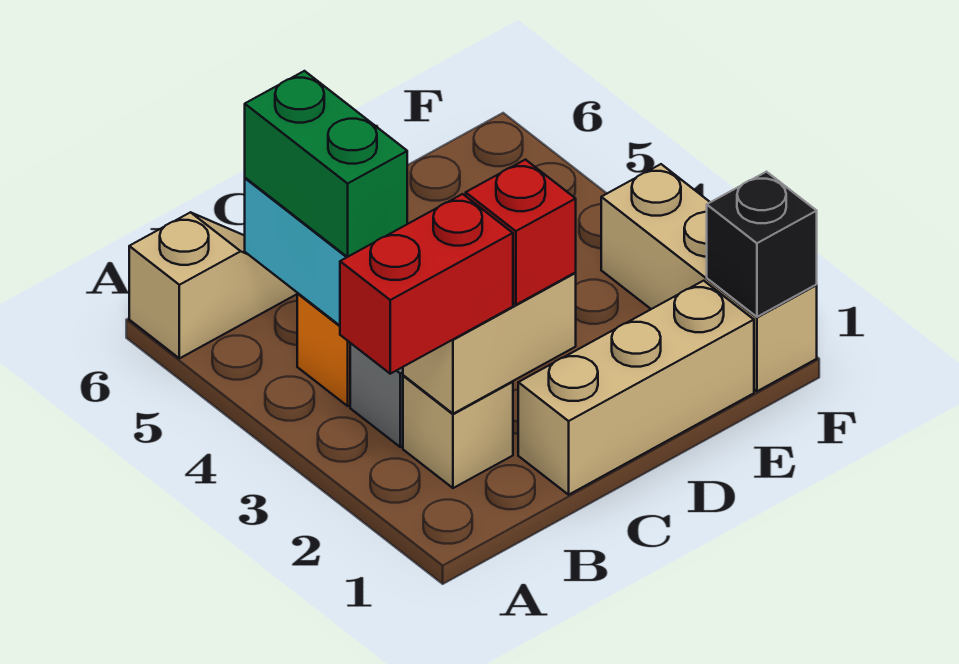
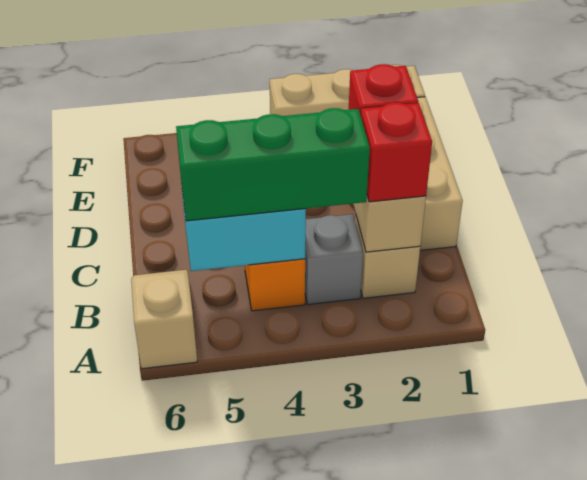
red brick A2:B2 level 3 -> red brick B2 level 3
green brick B4:B5 level 3 -> green brick B3:B5 level 3
black brick F1 level 2 -> none

